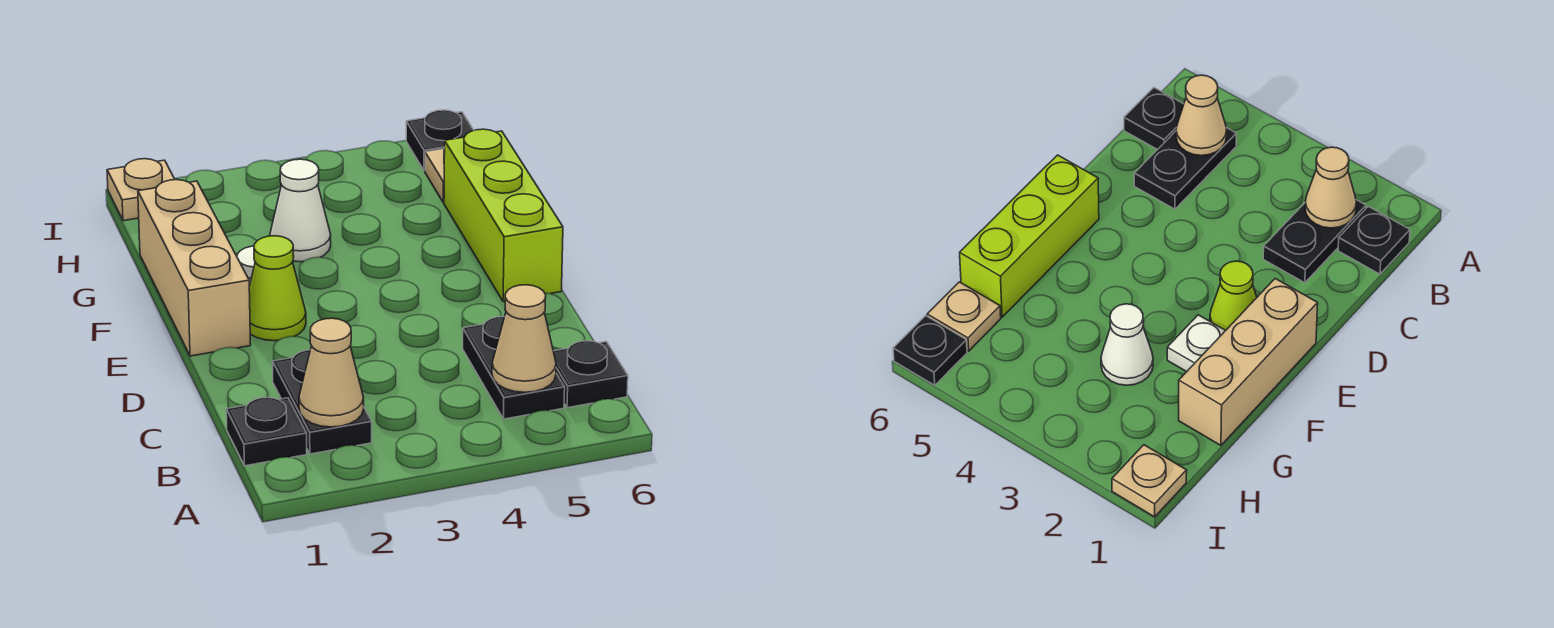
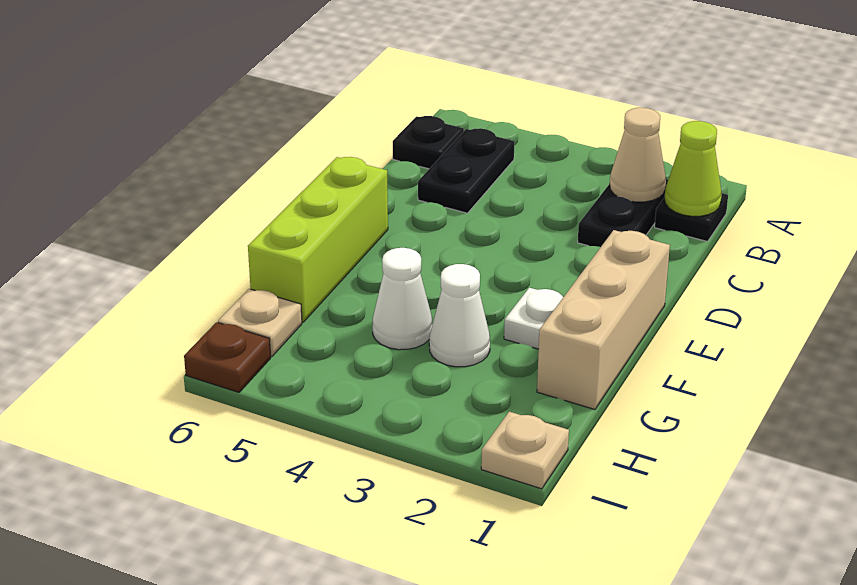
tan cone B5 level 2 -> none
lime cone E2 level 1 -> lime cone B1 level 2
none -> white cone G4 level 1
black plate I6 level 1 -> brown plate I6 level 1

